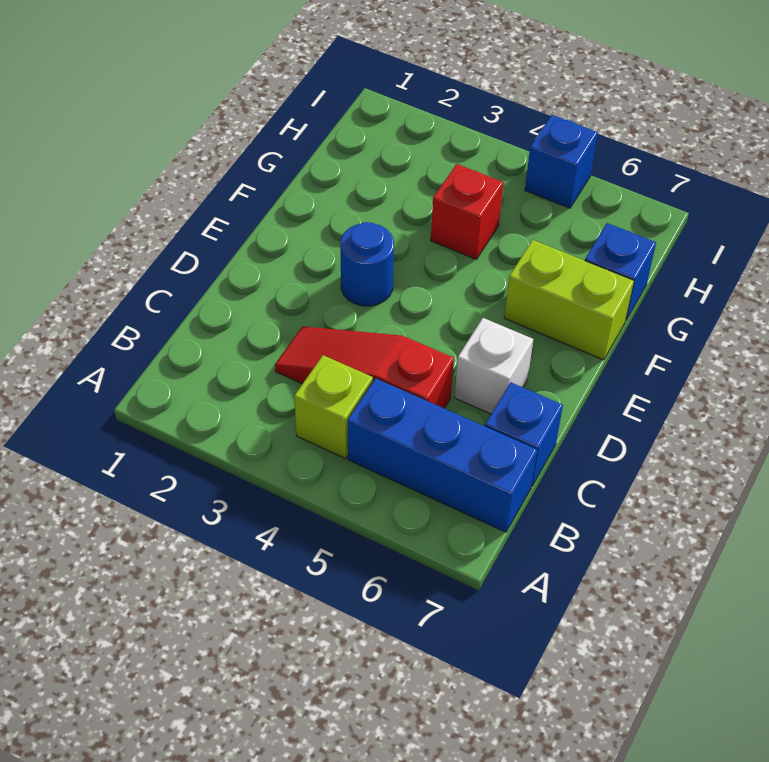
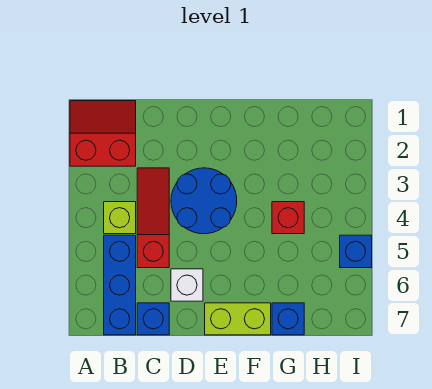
none -> red slope A1:B2 level 1 top 2
blue round brick E3 level 1 -> blue round brick D3:E4 level 1
lime brick F6:F7 level 1 -> lime brick E7:F7 level 1

